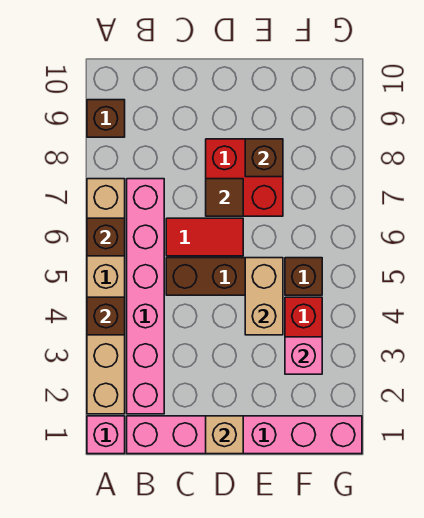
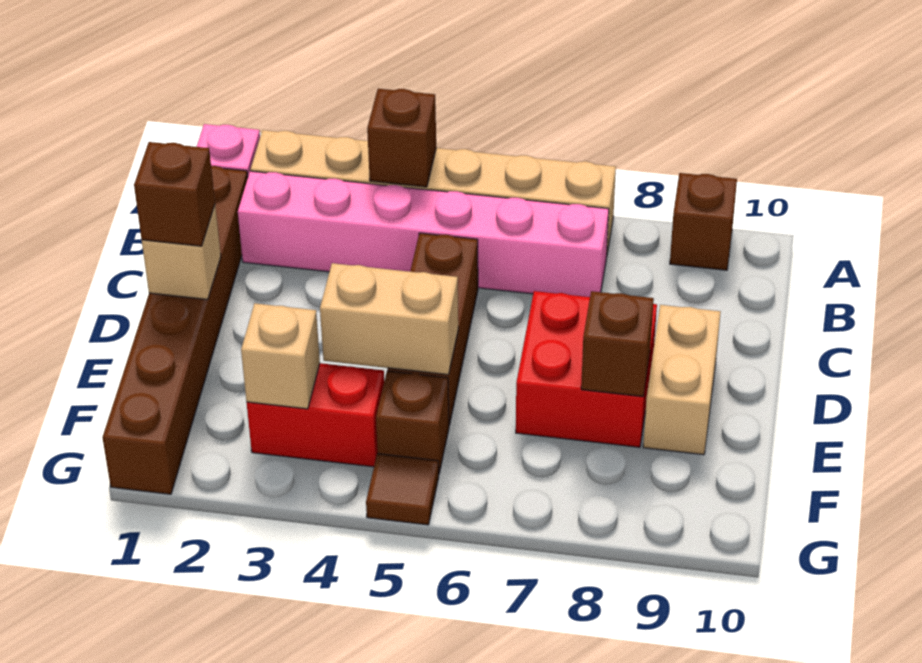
brown brick A6 level 2 -> brown brick D1 level 3
pink brick B1:G1 level 1 -> brown brick B1:G1 level 1
red tile C6:D6 level 1 -> none
brown tile D7 level 2 -> brown tile G5 level 1
none -> tan brick D9:E9 level 1
pink brick F3 level 2 -> tan brick F3 level 2

